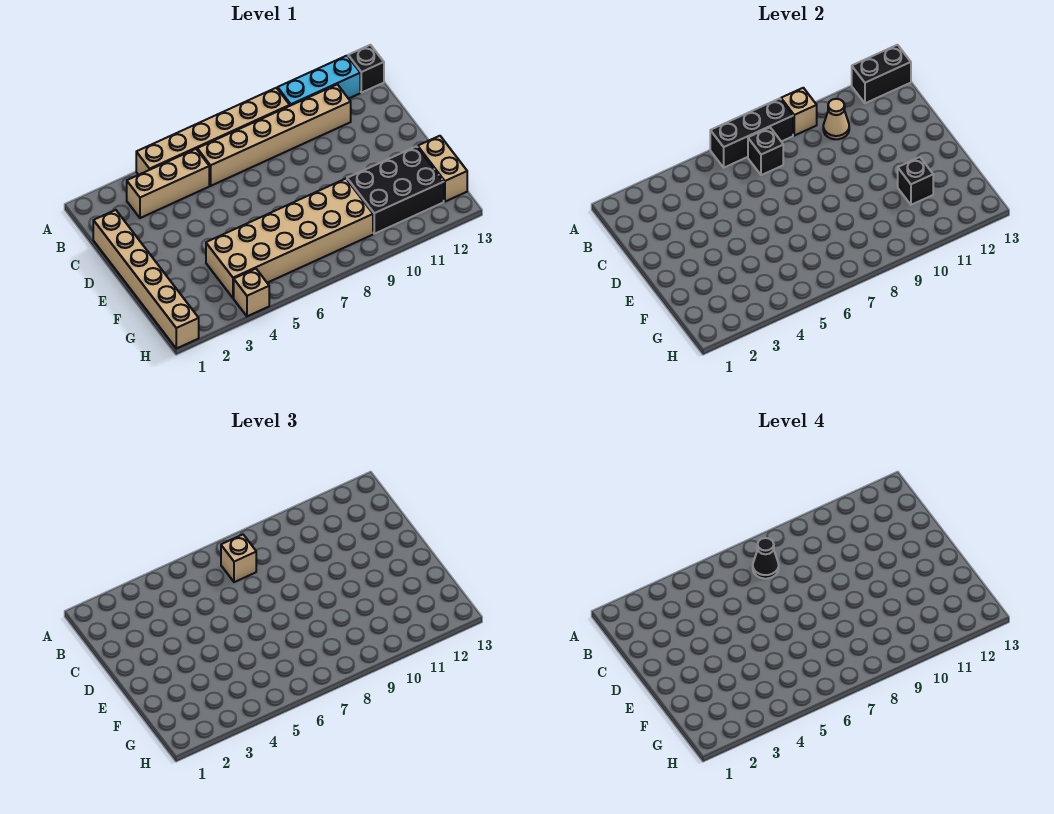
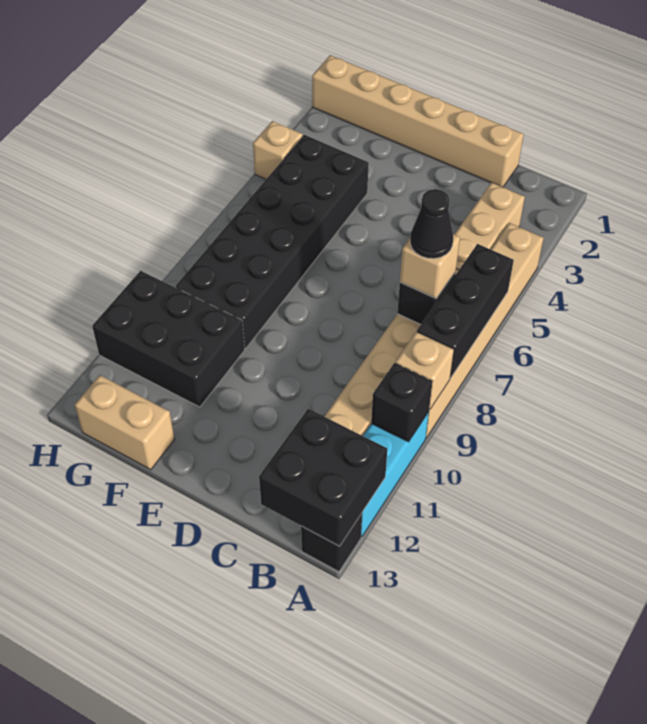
black brick A12:A13 level 2 -> black brick A12:B13 level 2
tan cone B10 level 2 -> none
tan brick F4:G9 level 1 -> black brick F4:G9 level 1
black brick F10:G12 level 1 -> black brick F10:H11 level 1
black brick F11 level 2 -> black brick A10 level 2

